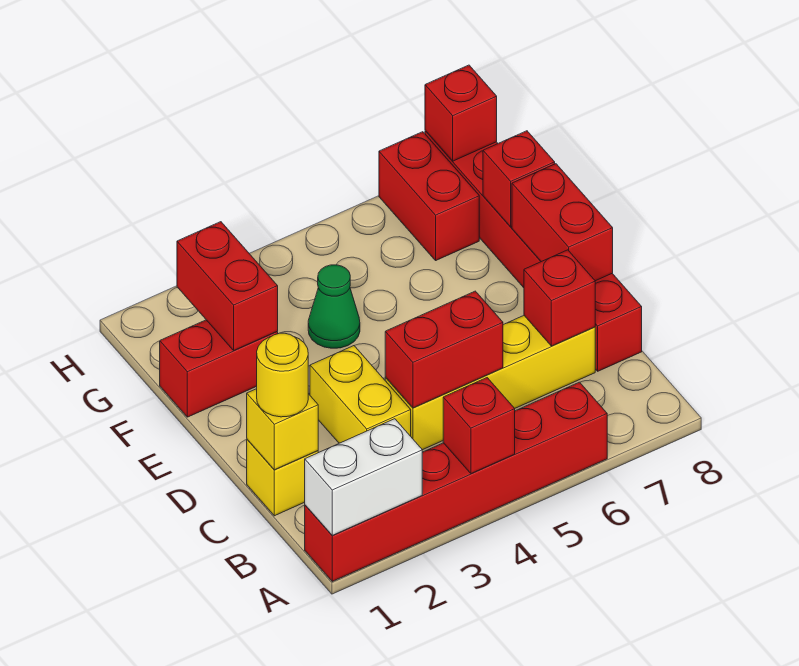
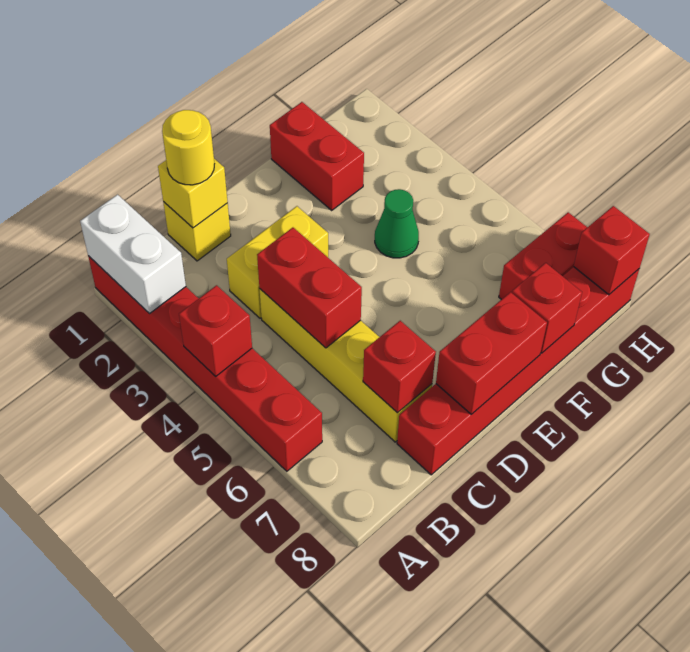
red brick F2:G2 level 2 -> none

